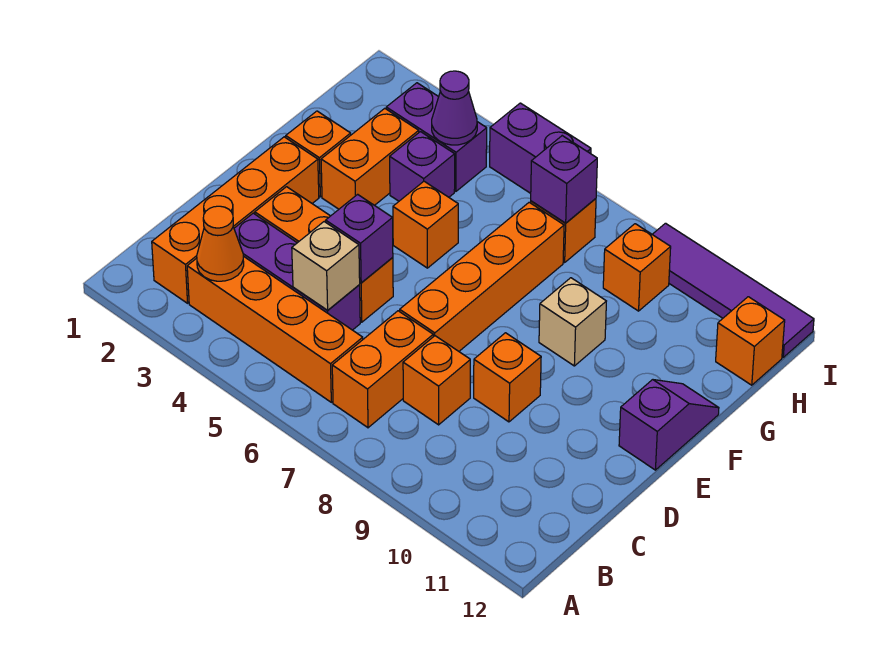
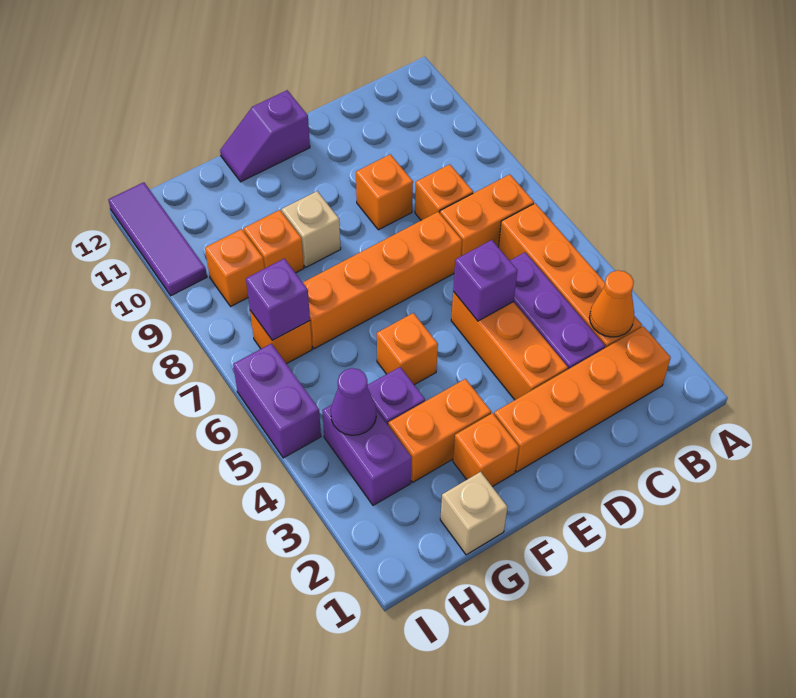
tan brick C5 level 2 -> tan brick G1 level 1
orange brick H12 level 1 -> orange brick G9 level 1
purple tile I9:I12 level 1 -> purple tile I10:I12 level 1

